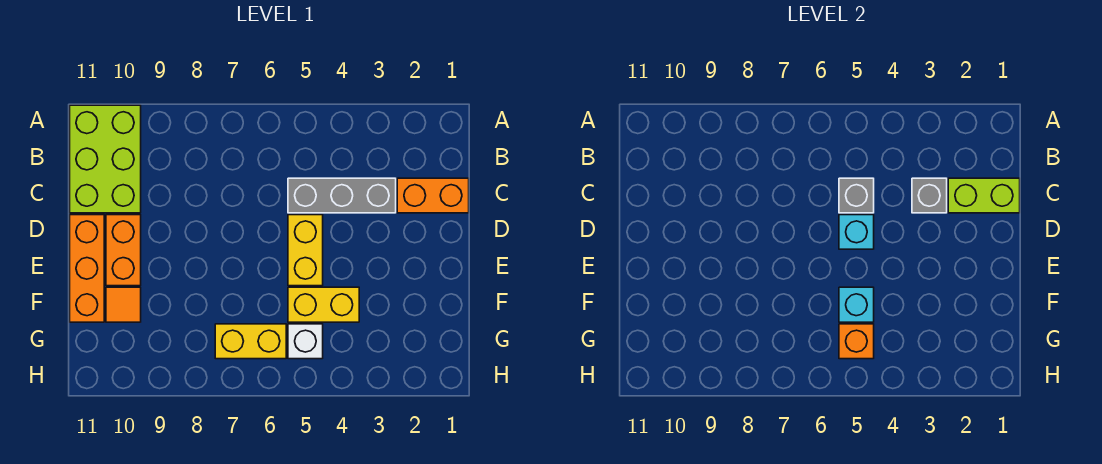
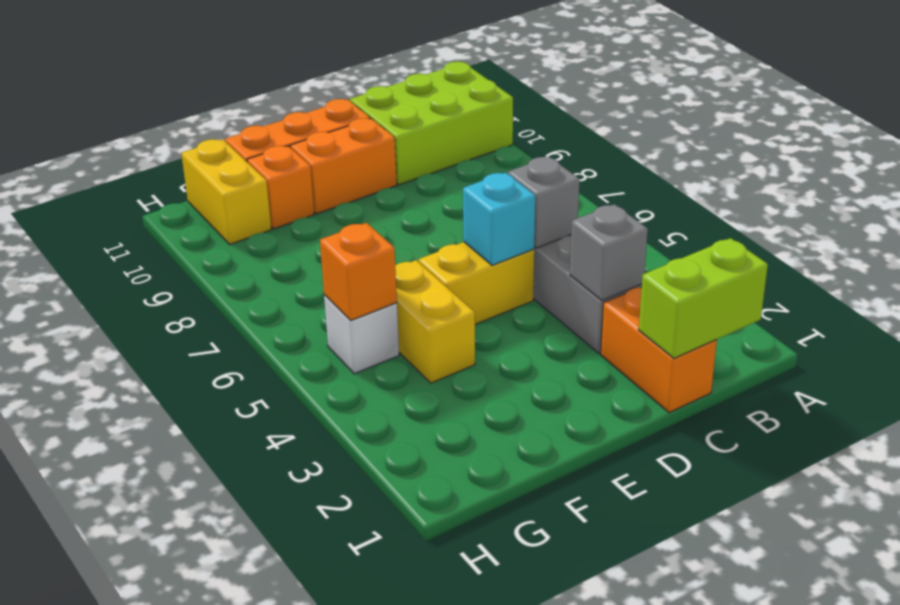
lime brick C1:C2 level 2 -> lime brick B1:C1 level 2
cyan brick F5 level 2 -> none
orange tile F10 level 1 -> orange brick F10 level 1
yellow brick G6:G7 level 1 -> yellow brick G10:G11 level 1

